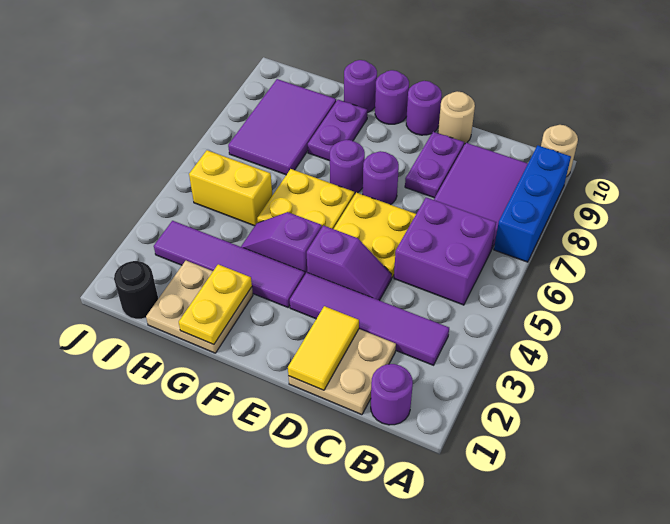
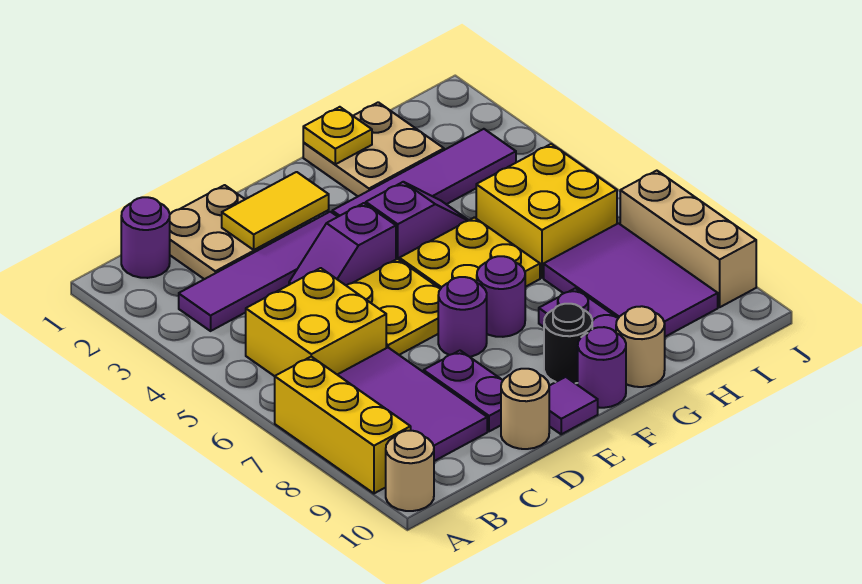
blue brick A7:A9 level 1 -> yellow brick A7:A9 level 1
purple brick B5:C6 level 1 -> yellow brick B5:C6 level 1
yellow tile D1:D2 level 2 -> yellow tile D2:E2 level 2
purple round brick E10 level 1 -> purple tile E10 level 1
yellow plate G1:G2 level 2 -> yellow plate G1 level 2
purple round brick G10 level 1 -> tan round brick G10 level 1
yellow brick H5:I5 level 1 -> yellow brick H5:I6 level 1
black round brick I1 level 1 -> black round brick F9 level 1
none -> tan brick J7:J9 level 1

